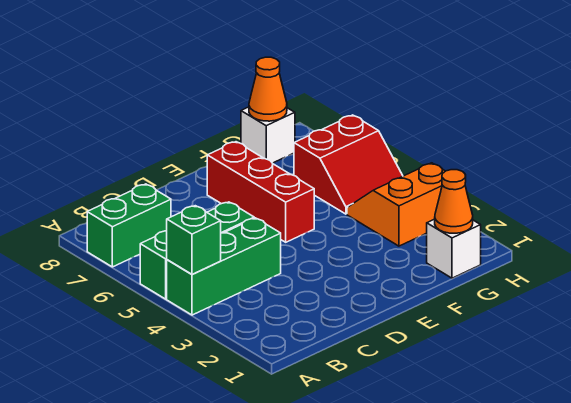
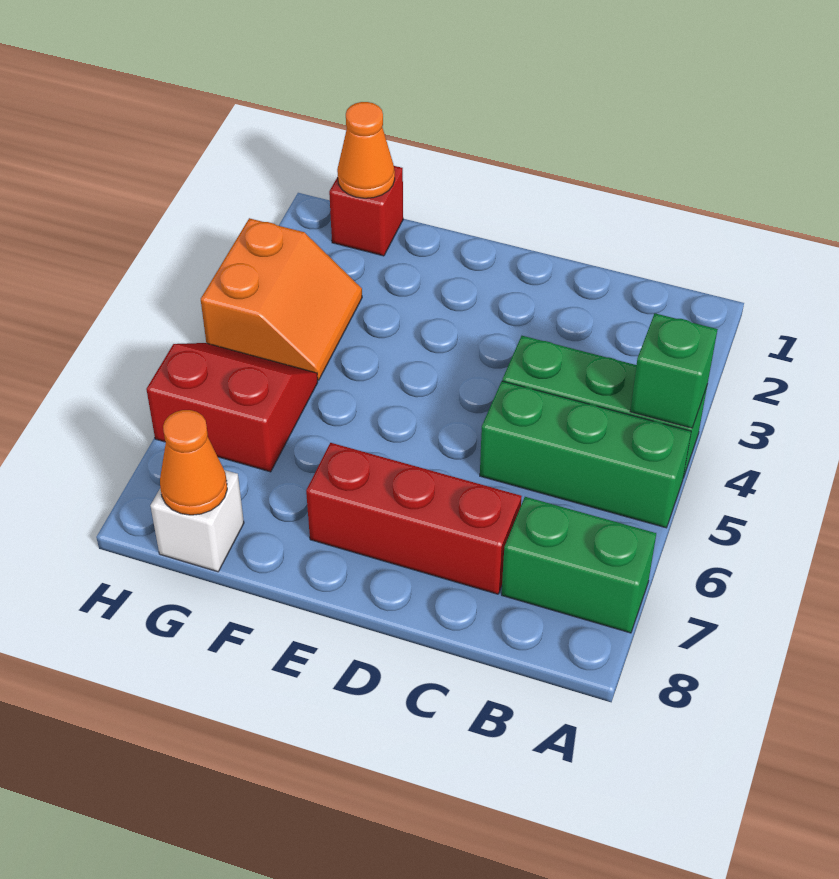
red brick E5:E7 level 1 -> red brick C7:E7 level 1
white brick G1 level 1 -> red brick G1 level 1
orange slope G3:H4 level 1 top 3 -> orange slope G3:H4 level 1 top H

